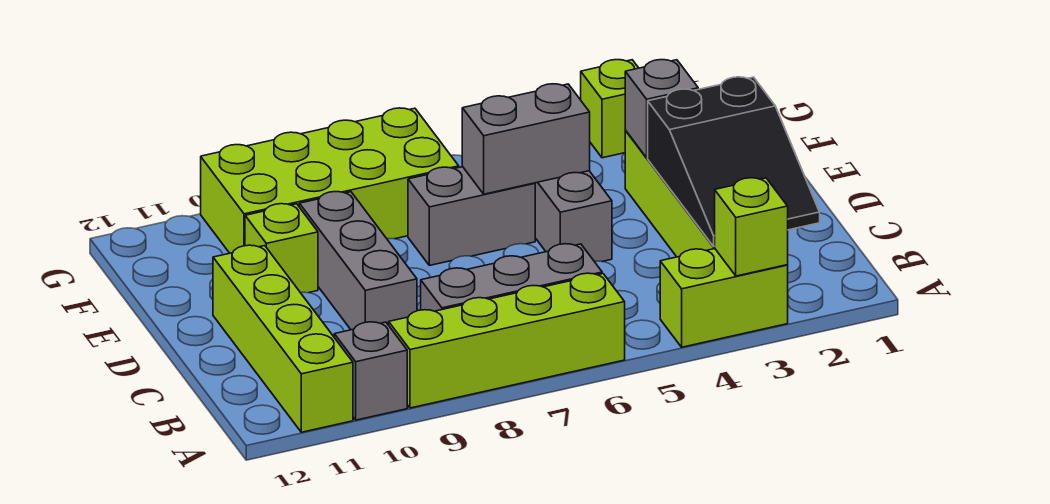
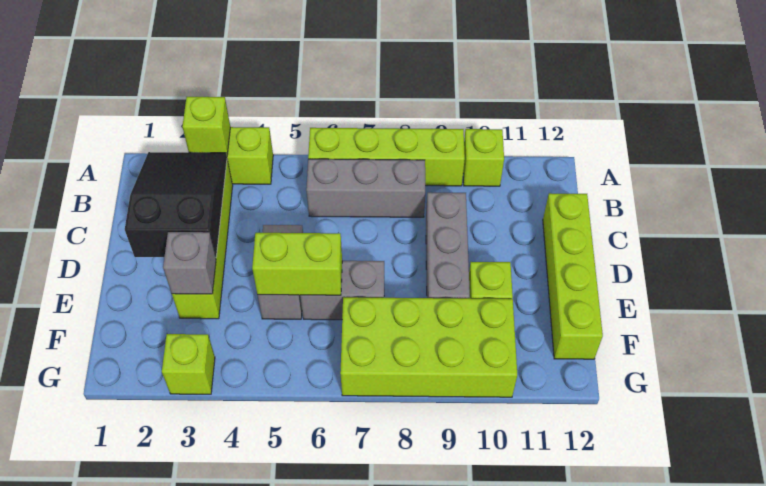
grey brick A10 level 1 -> lime brick A10 level 1
lime brick A11:D11 level 1 -> lime brick C12:F12 level 1
grey brick E5:E6 level 2 -> lime brick E5:E6 level 2

